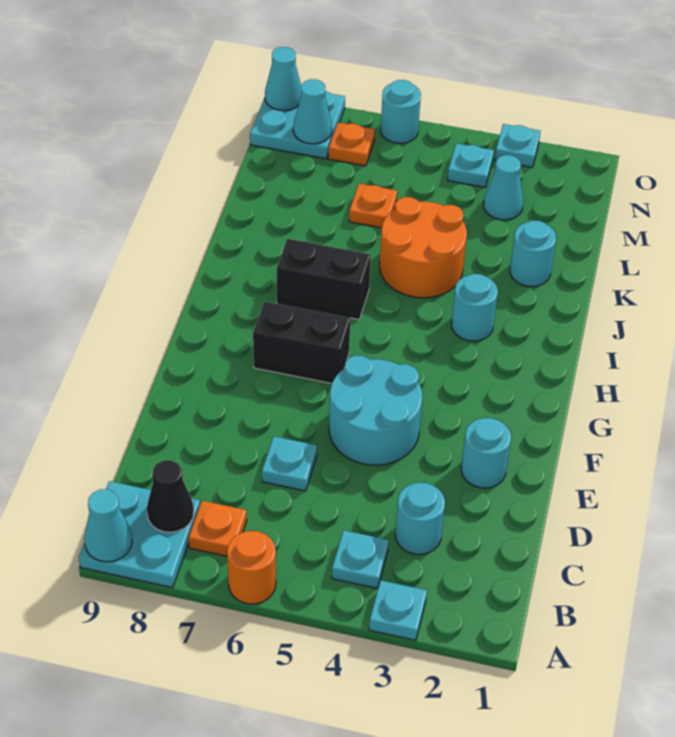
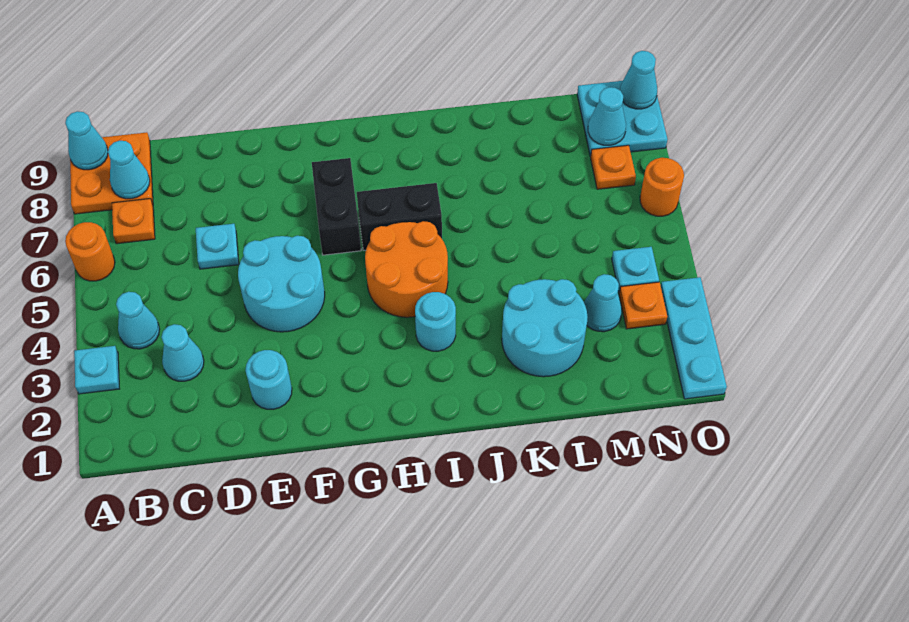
cyan plate A8:B9 level 1 -> orange plate A8:B9 level 1
cyan plate B4 level 1 -> cyan cone B4 level 1
black cone B8 level 2 -> cyan cone B8 level 2
cyan round brick C3 level 1 -> cyan cone C3 level 1
black brick I6:I7 level 1 -> black brick H6:I6 level 1
orange round brick J4:K5 level 1 -> orange round brick H4:I5 level 1
cyan round brick K2 level 1 -> cyan round brick K2:L3 level 1
orange plate L6 level 1 -> orange plate N3 level 1
cyan plate O3 level 1 -> cyan plate O1:O3 level 1
cyan round brick O6 level 1 -> orange round brick O6 level 1

